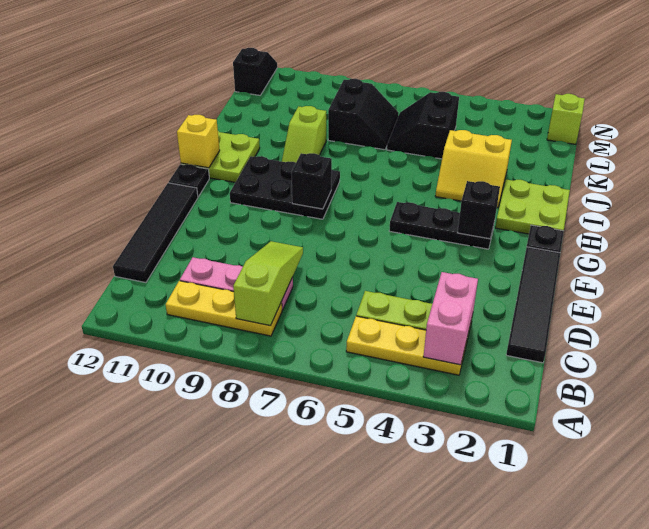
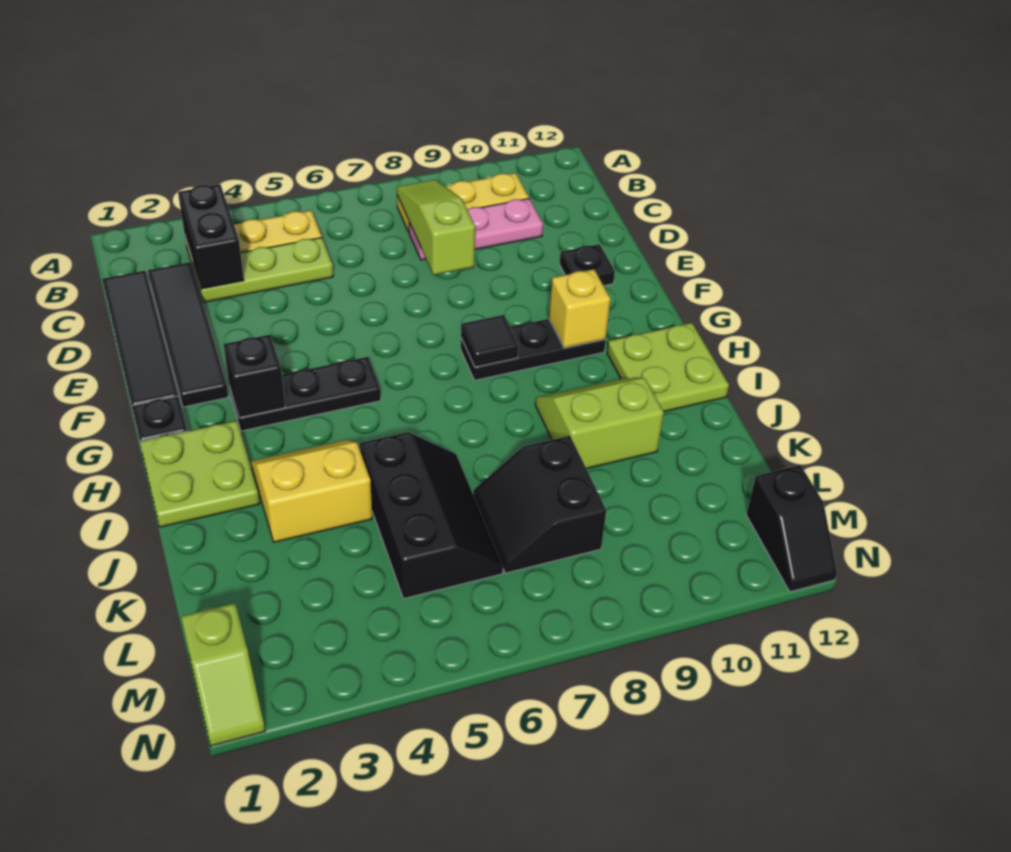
pink brick B3:C3 level 2 -> black brick B3:C3 level 2
lime slope B8:D8 level 2 top B -> lime slope B8:D8 level 2 top D
black tile C12:F12 level 1 -> black tile C2:F2 level 1
black plate G8:H10 level 1 -> black plate G8:G10 level 1
black brick G8 level 2 -> black tile G8 level 2
black plate G12 level 1 -> black plate E11 level 1
yellow brick H12 level 2 -> yellow brick G10 level 2
lime slope I9:J9 level 1 top J -> lime slope I9:J10 level 1 top J
black slope K5:L6 level 1 top 5 -> black slope J5:L6 level 1 top 5

